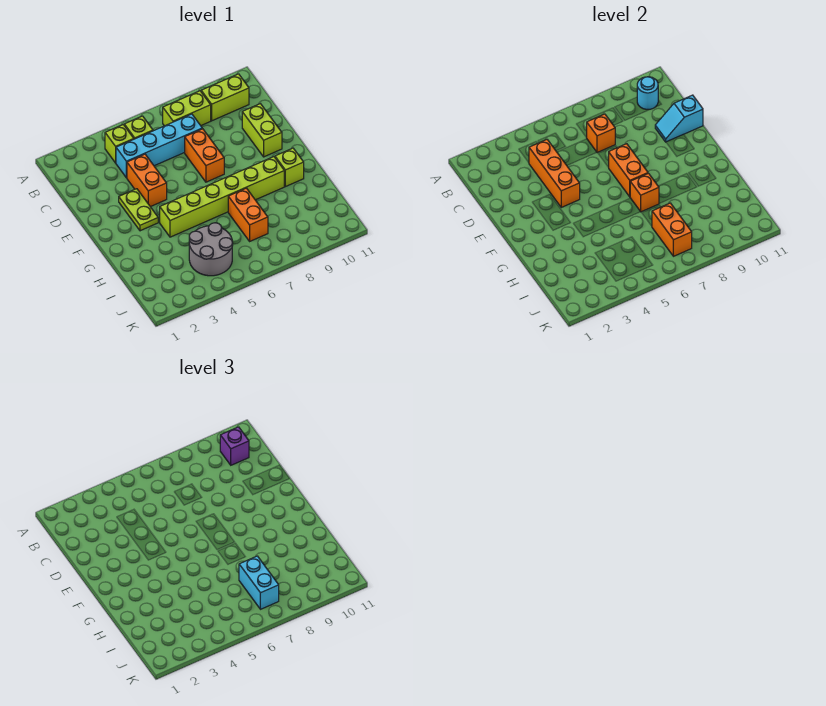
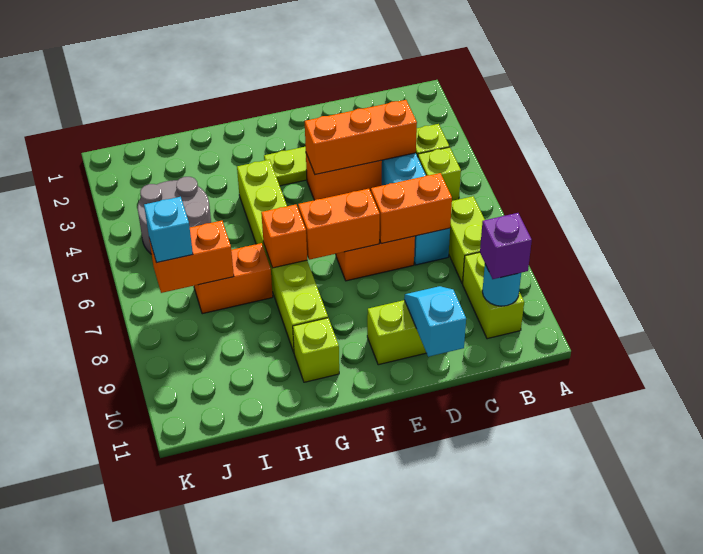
orange brick C7 level 2 -> orange brick C7:D7 level 2
cyan brick I7:J7 level 3 -> cyan brick J7 level 3

